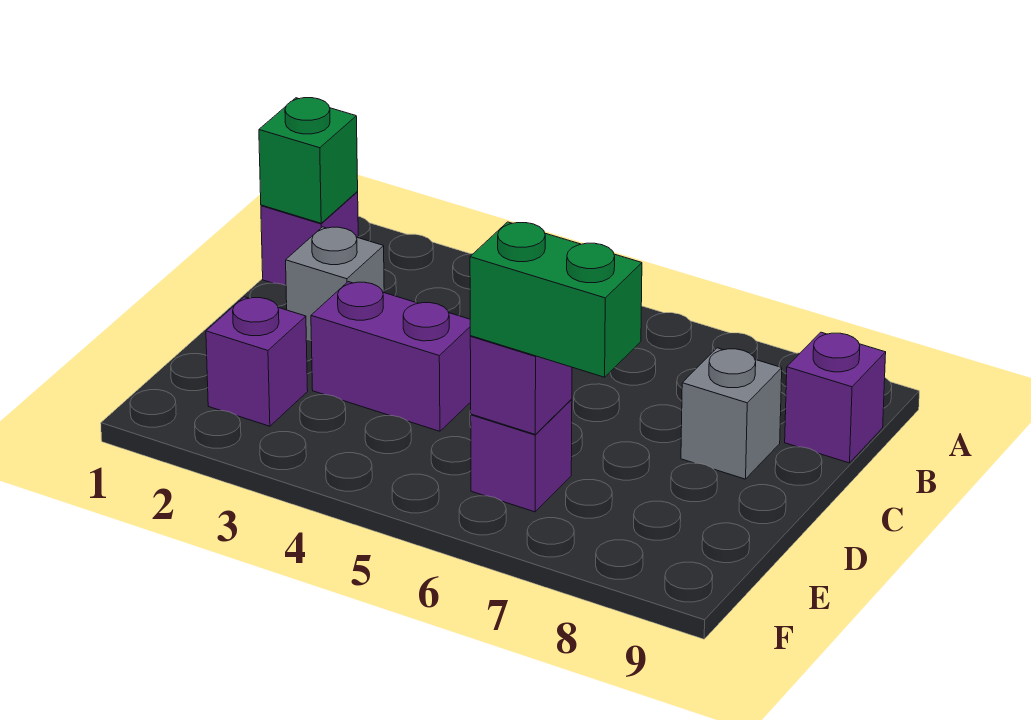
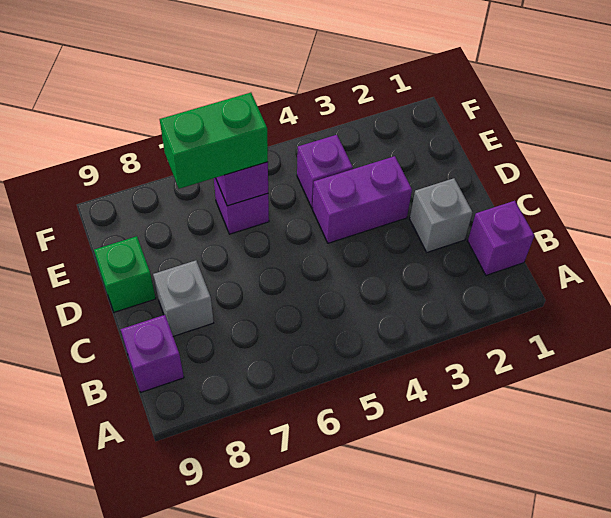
green brick B1 level 2 -> green brick D9 level 1
purple brick E2 level 1 -> purple brick E4 level 1

